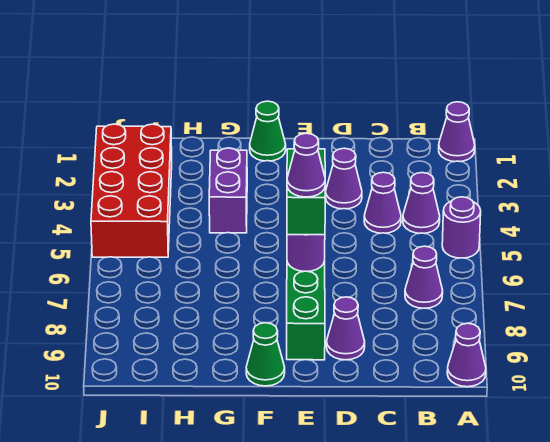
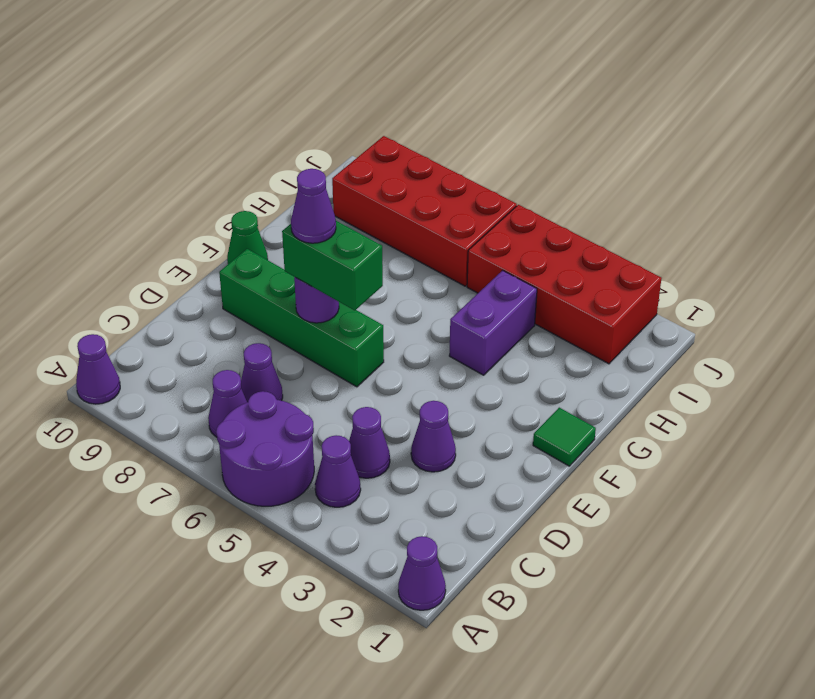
purple round brick A5 level 1 -> purple round brick A5:B6 level 1
purple cone D9 level 1 -> purple cone C7 level 1
green cone F1 level 1 -> green tile F1 level 1
purple brick G3:G4 level 1 -> purple brick G4:H4 level 1
none -> red brick I6:J9 level 1

